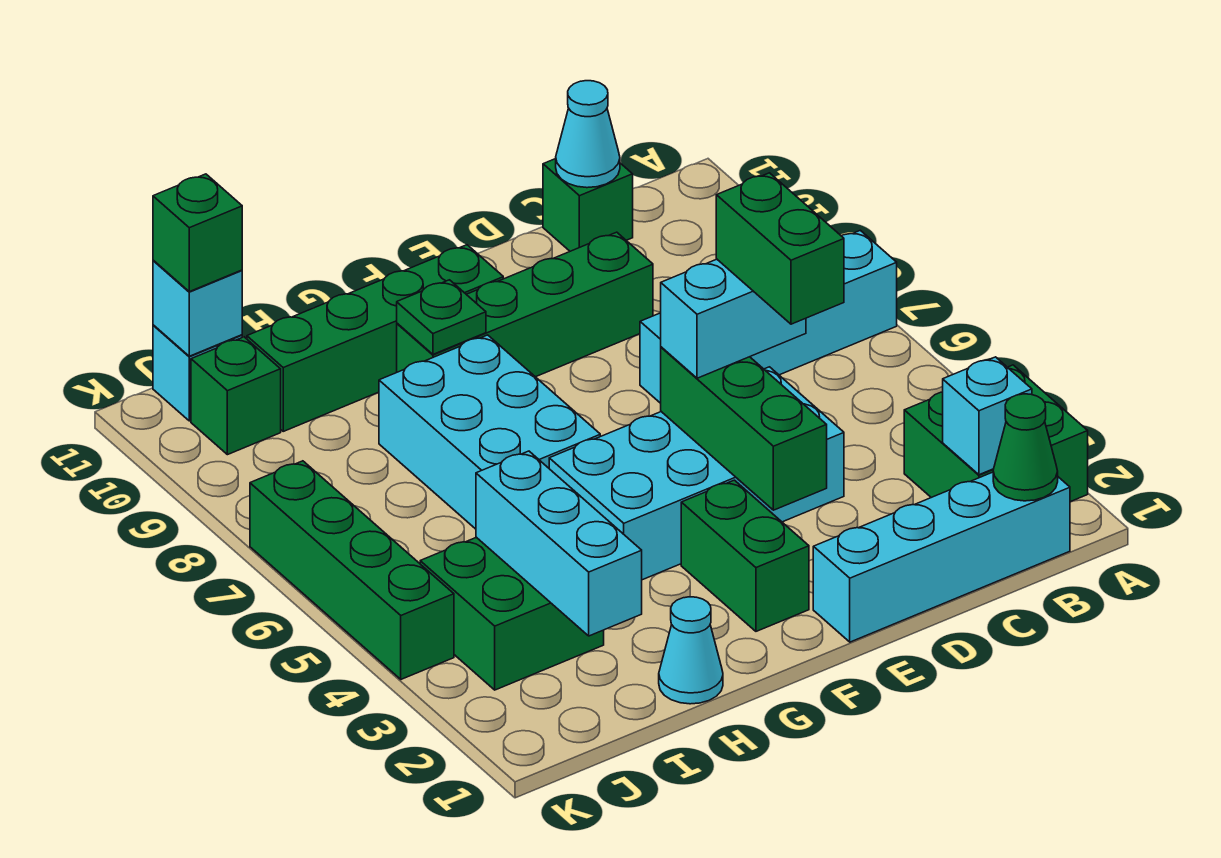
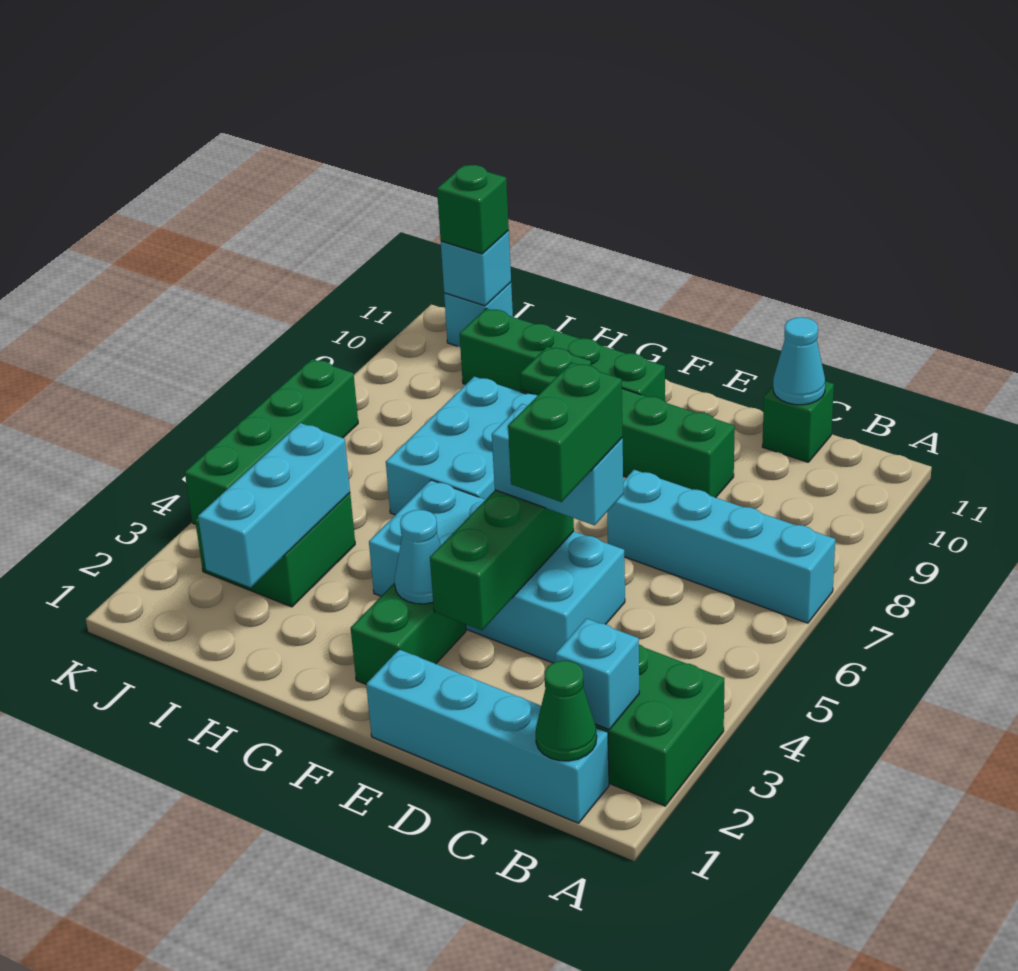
cyan cone H1 level 1 -> cyan cone F3 level 2
green brick J10 level 1 -> none

